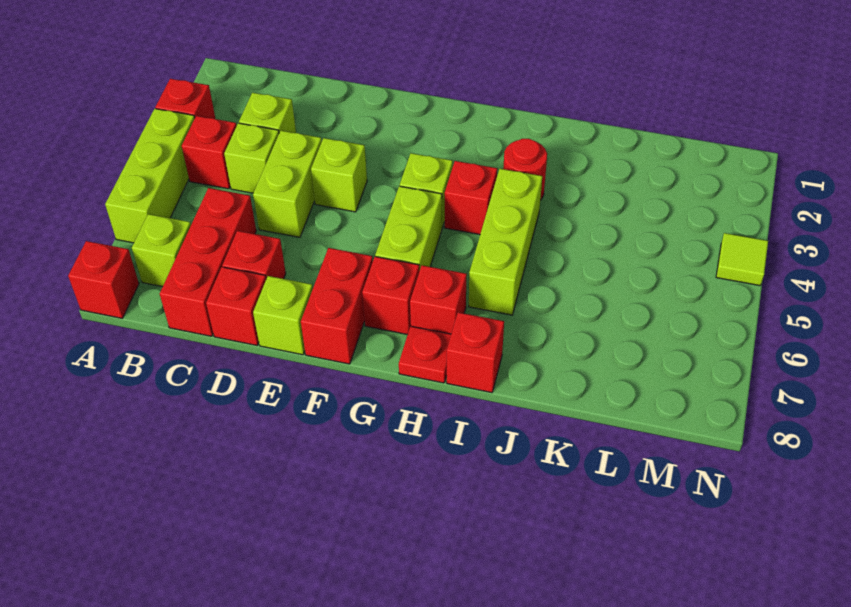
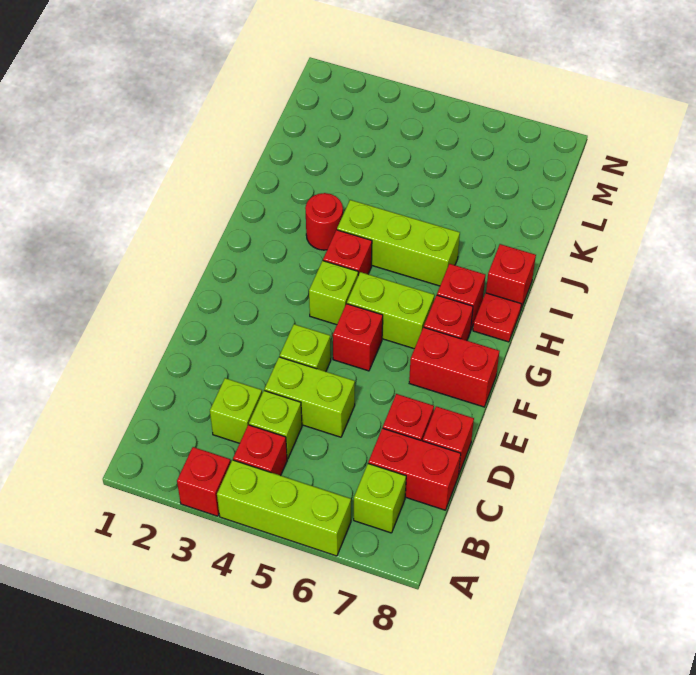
red brick A8 level 1 -> red brick F5 level 1
red brick C6:C8 level 1 -> red brick C7:C8 level 1
lime brick E8 level 1 -> none
lime tile N4 level 1 -> none

